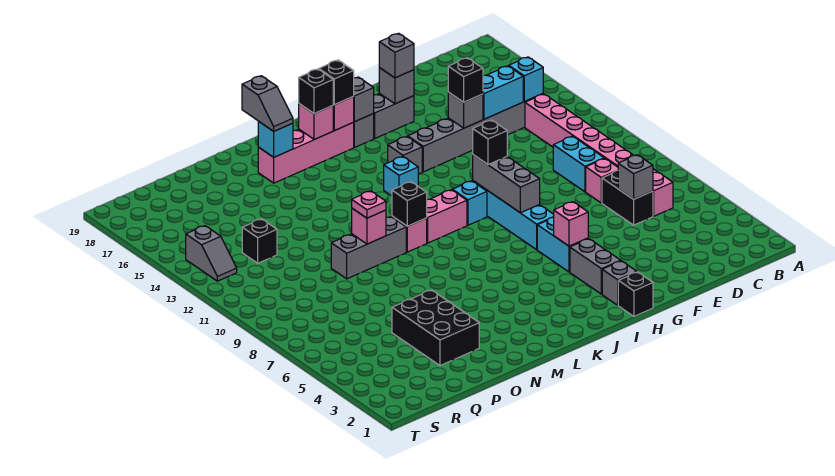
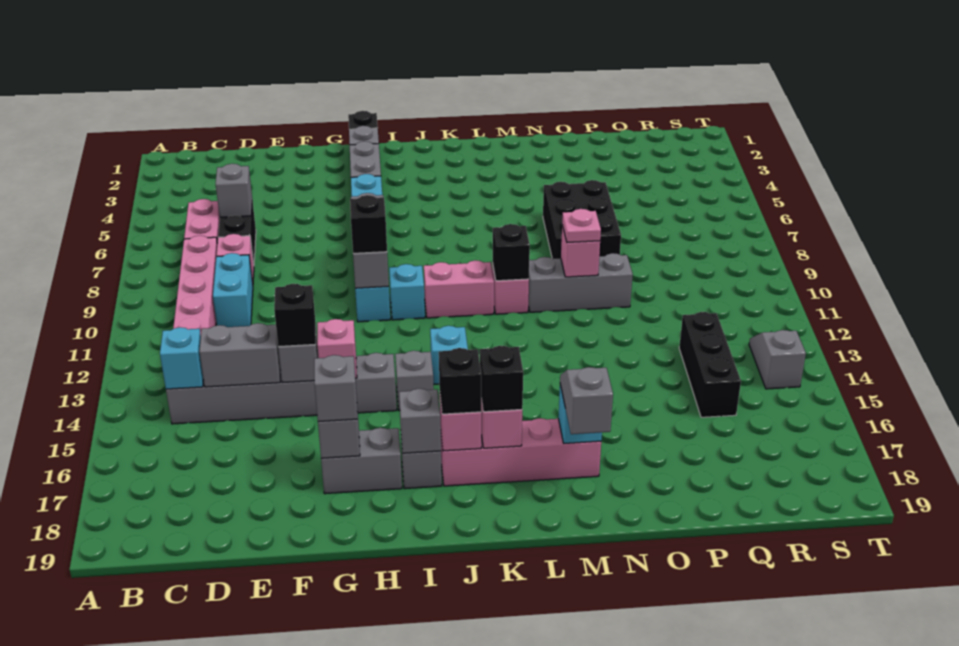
cyan brick D14:E14 level 2 -> grey brick D14:E14 level 2
pink brick H5 level 2 -> pink brick G14 level 2
black brick O3:P5 level 1 -> black brick N6:O8 level 1
black brick Q13 level 1 -> black brick Q13:Q15 level 1

